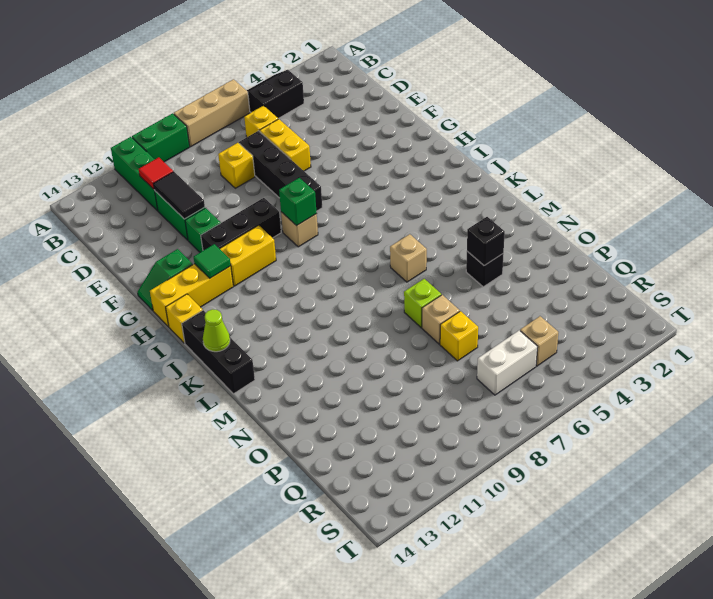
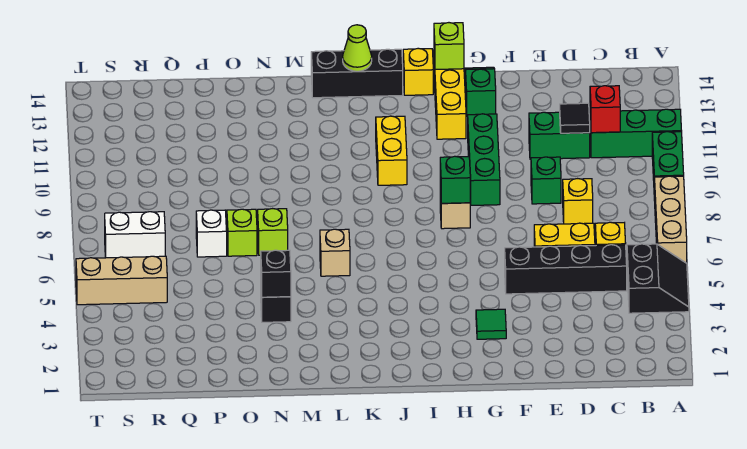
red tile C11 level 2 -> red brick C11 level 2
black brick D7:G7 level 1 -> black brick C5:F5 level 1
black tile D11:E11 level 2 -> black tile D11 level 2
green brick F11 level 1 -> green brick E9 level 1
black brick G9:G11 level 1 -> green brick G9:G11 level 1
yellow brick H10:H11 level 1 -> yellow brick J10:J11 level 1
green tile H12 level 2 -> green tile G3 level 1
none -> lime brick H14 level 2
tan brick O7 level 1 -> lime brick O7 level 1
yellow brick P7 level 1 -> white brick P7 level 1
tan brick R5 level 1 -> tan brick R5:T5 level 1
white brick R6:R7 level 1 -> white brick R7:S7 level 1

